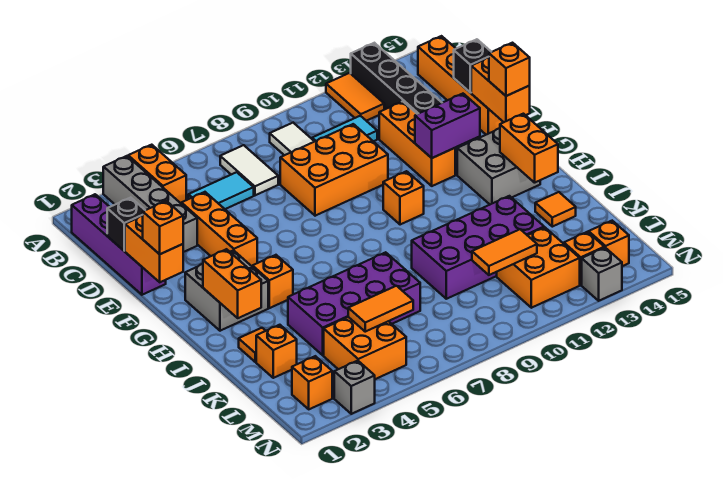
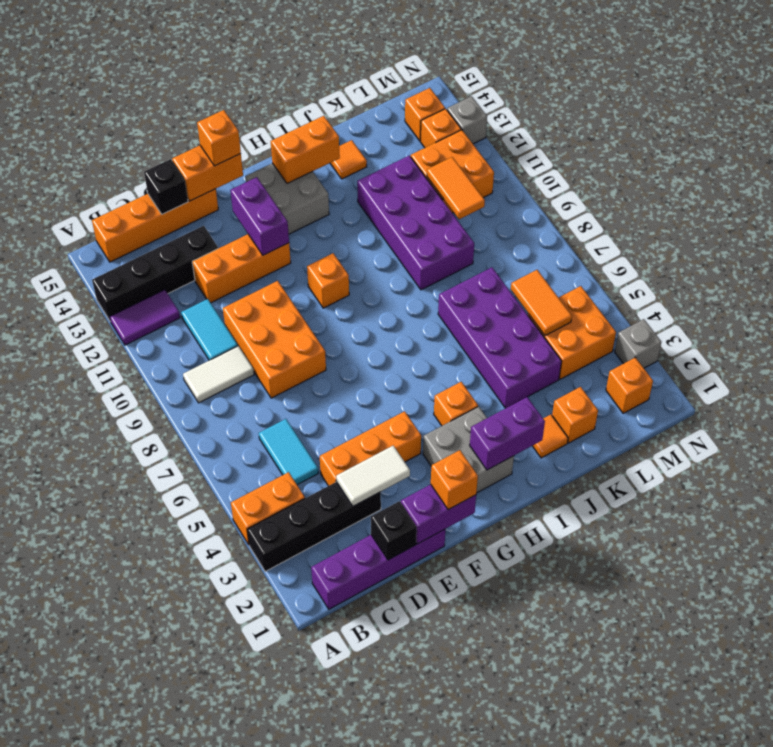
grey brick A3:D3 level 1 -> black brick A3:D3 level 1
orange tile A12:B12 level 1 -> purple tile A12:B12 level 1
white tile B7:C7 level 1 -> white tile D3:E3 level 2
orange brick E1:F1 level 2 -> purple brick E1:F1 level 2
orange brick H2:I2 level 2 -> purple brick H2:I2 level 2

